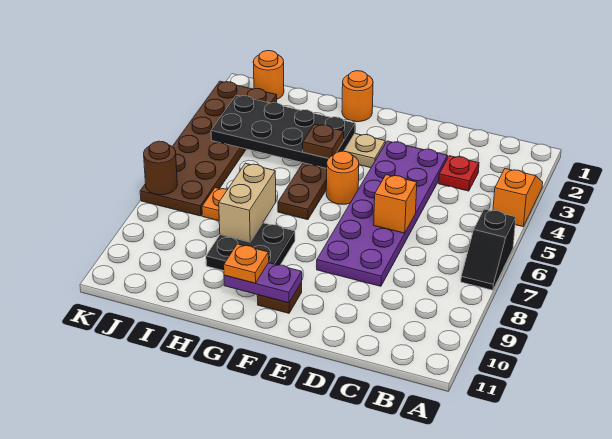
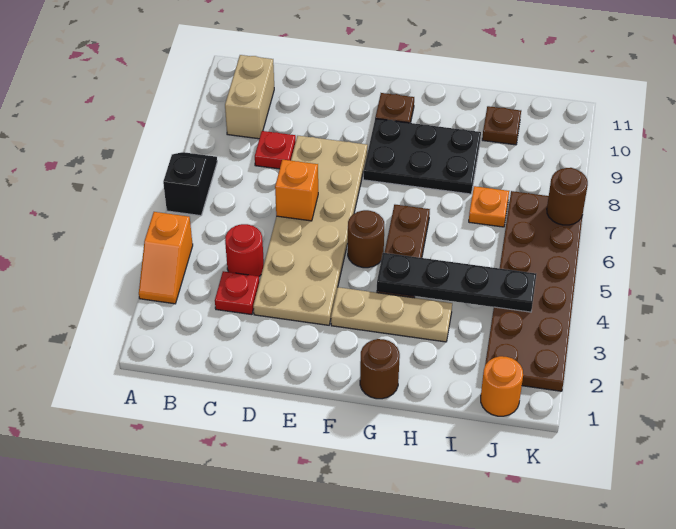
none -> red round brick C4 level 1
none -> red plate C8 level 1
purple plate D3:E8 level 1 -> tan plate D3:E8 level 1
orange round brick F5 level 1 -> brown round brick F5 level 1
purple plate F10:G10 level 2 -> none
orange round brick G1 level 1 -> brown round brick G1 level 1
black plate G3:J4 level 2 -> black plate G4:J4 level 2
brown plate G4 level 3 -> brown plate I10 level 1
black plate G8:H9 level 1 -> black plate F8:H9 level 1
orange plate G10 level 3 -> none
tan brick H7:H8 level 2 -> tan brick B9:B10 level 1

